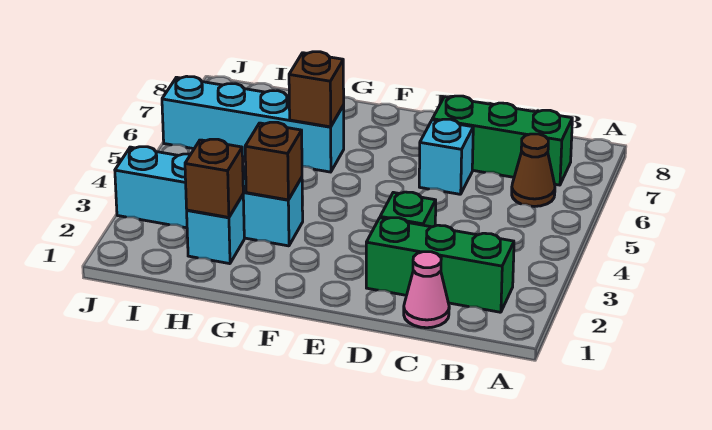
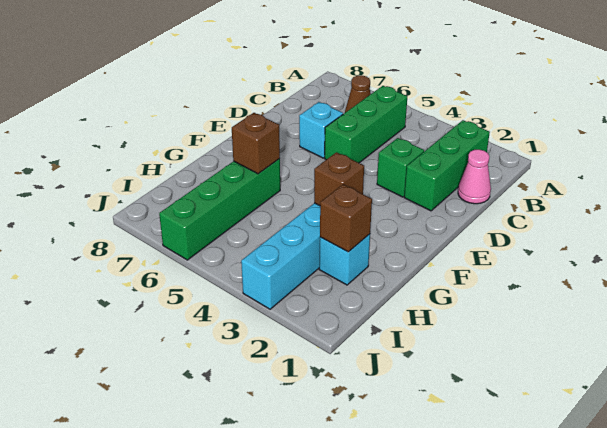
green brick B7:D7 level 1 -> green brick B5:D5 level 1
cyan brick G6:J6 level 1 -> green brick G6:J6 level 1

